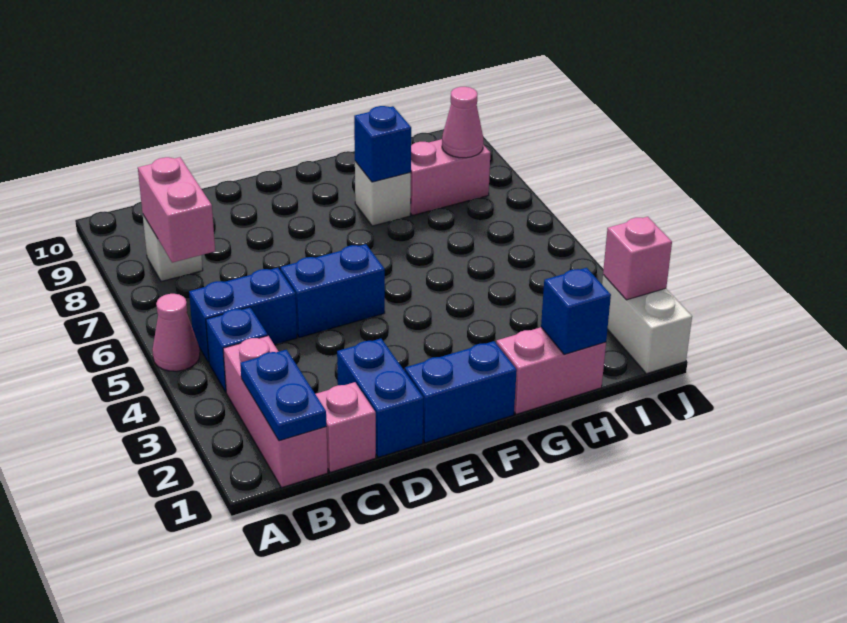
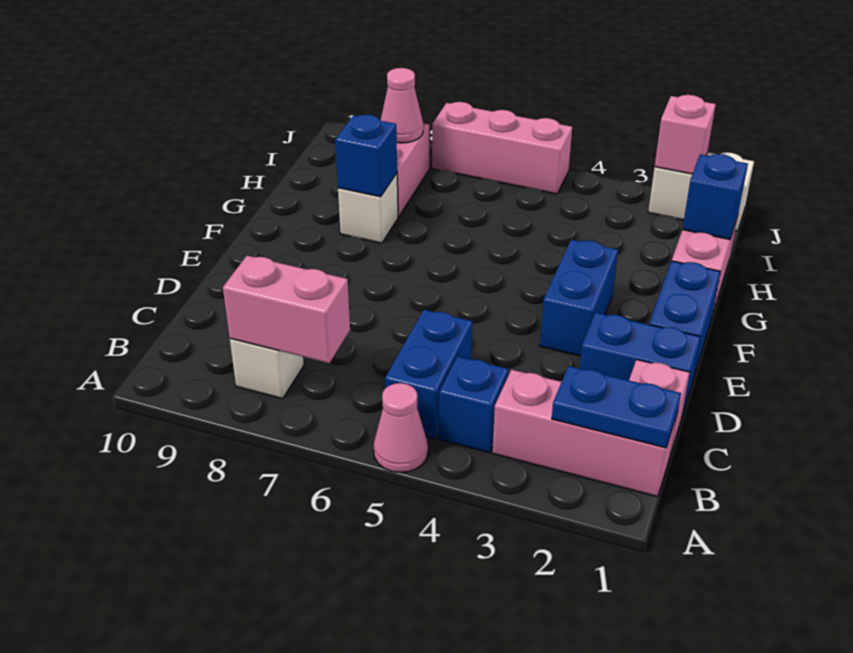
blue brick D5:E5 level 1 -> blue brick E3:F3 level 1
none -> pink brick J5:J7 level 1

